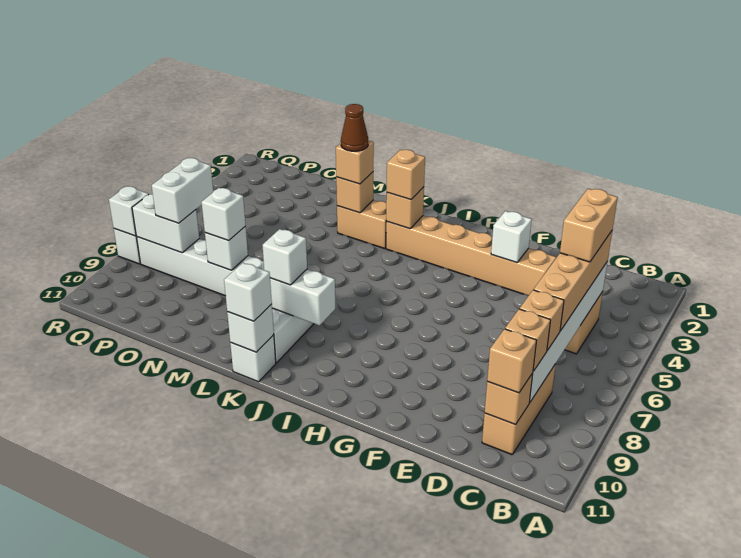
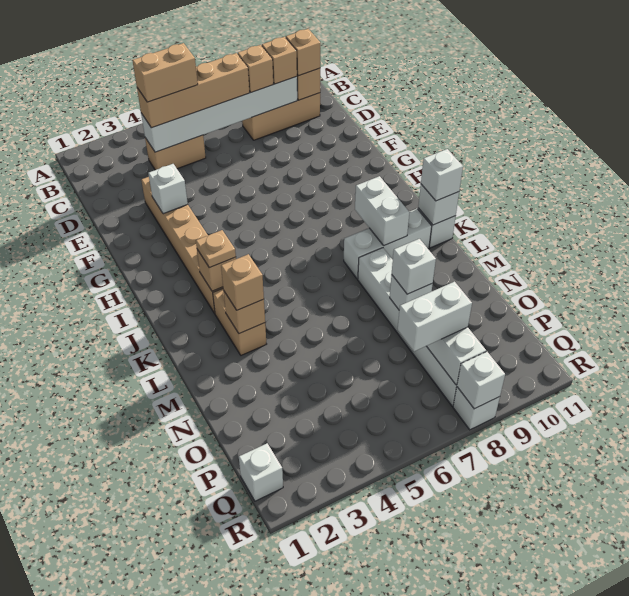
tan brick J3 level 3 -> tan plate J3 level 3
white brick K9 level 3 -> white brick Q1 level 1
brown cone L3 level 4 -> none

